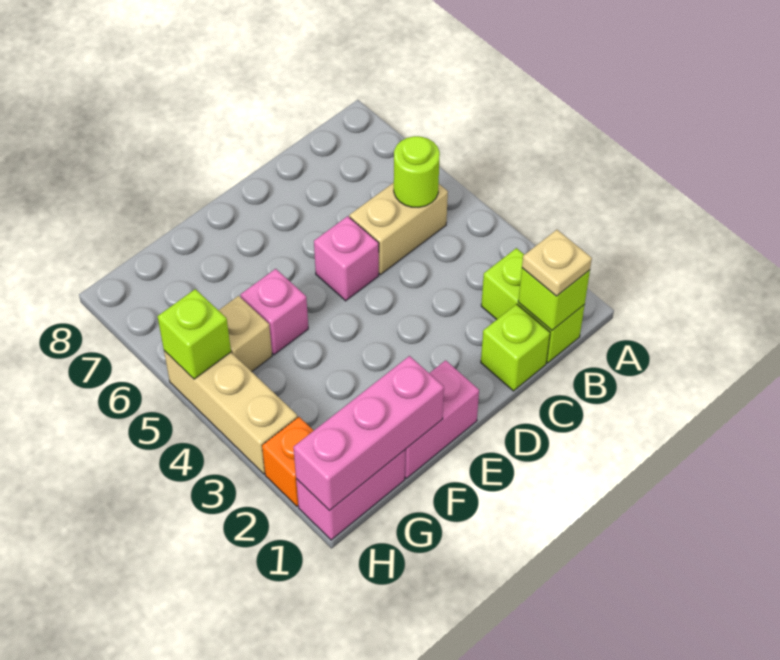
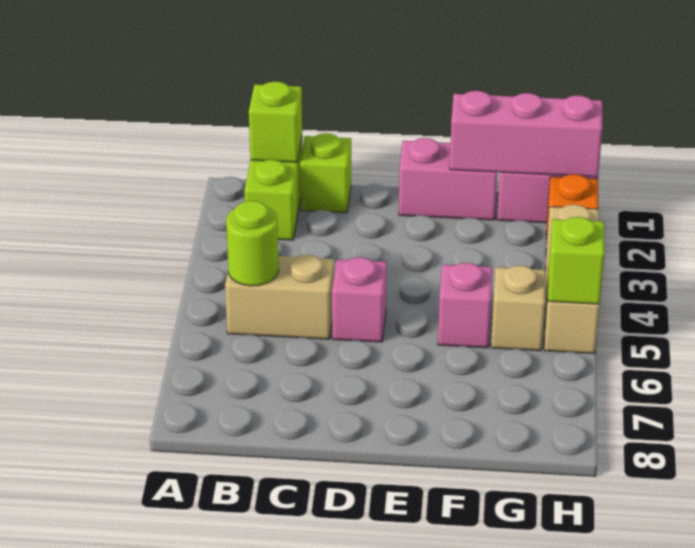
tan plate B1 level 3 -> none

